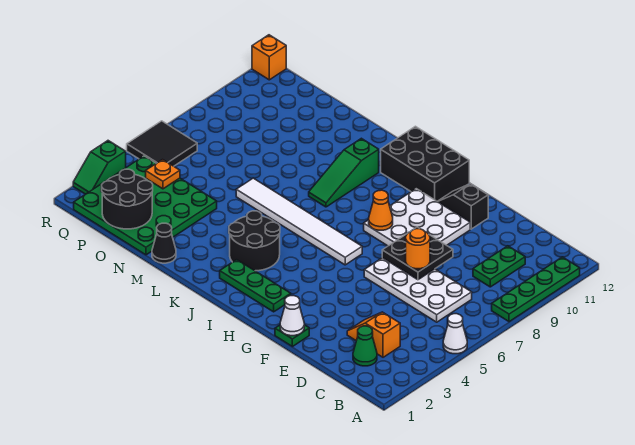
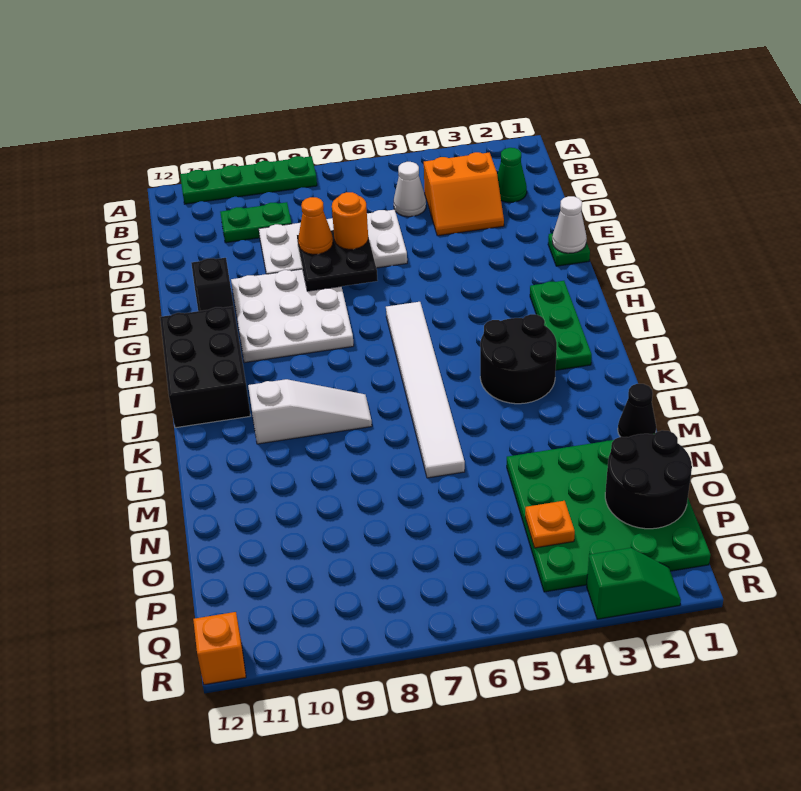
white cone A5 level 1 -> white cone C5 level 1
orange slope C3:D3 level 1 top C -> orange slope C3:D4 level 1 top C
white plate C6:F7 level 1 -> white plate D6:E9 level 1
orange cone H8 level 2 -> orange cone E8 level 3
green slope K8:K10 level 1 top 10 -> white slope K8:K10 level 1 top 10
black tile Q5:R6 level 1 -> none

